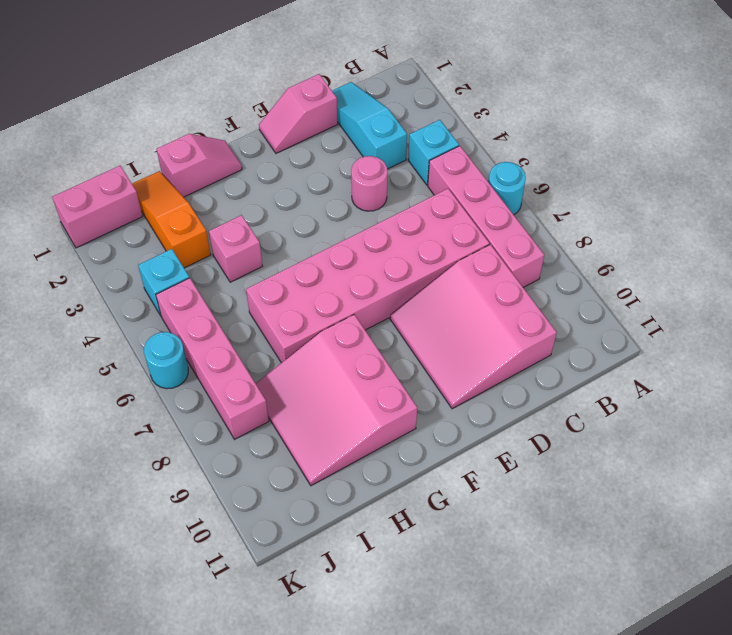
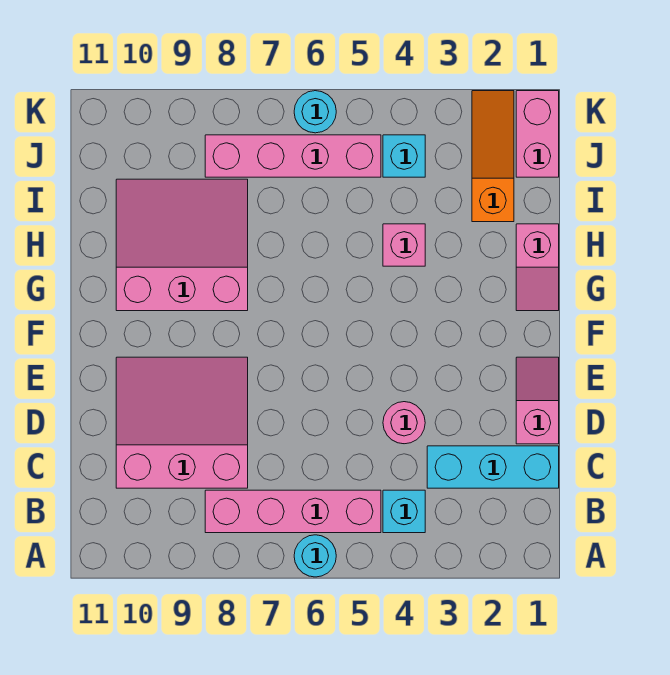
cyan slope C1:C3 level 1 top 3 -> cyan brick C1:C3 level 1
pink brick C6:H7 level 1 -> none
orange slope I1:I3 level 1 top 3 -> orange slope I2:K2 level 1 top I

